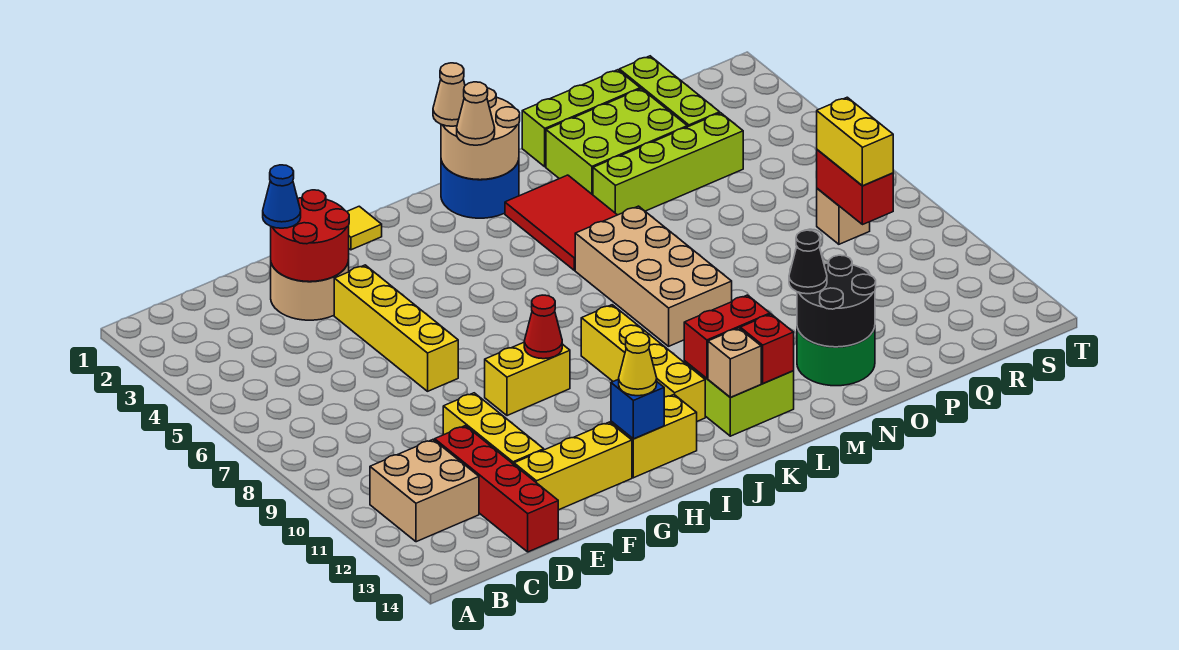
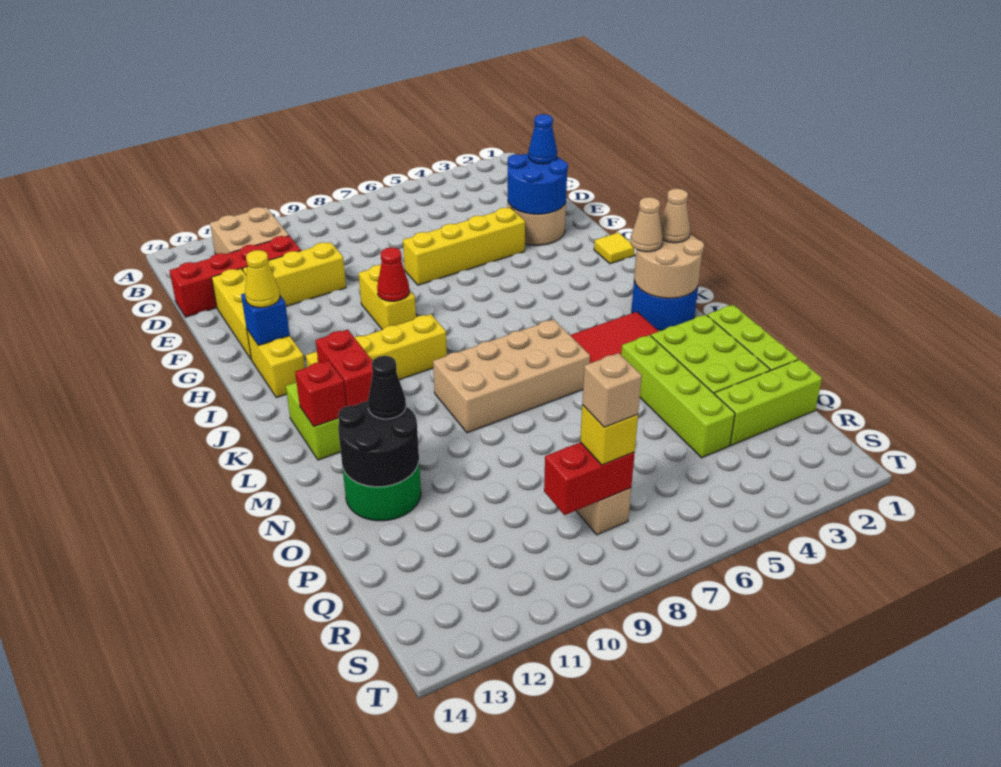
red round brick E2:F3 level 2 -> blue round brick E2:F3 level 2
tan brick K13 level 2 -> tan brick R8 level 4
yellow brick R8:R9 level 3 -> yellow brick R8 level 3

